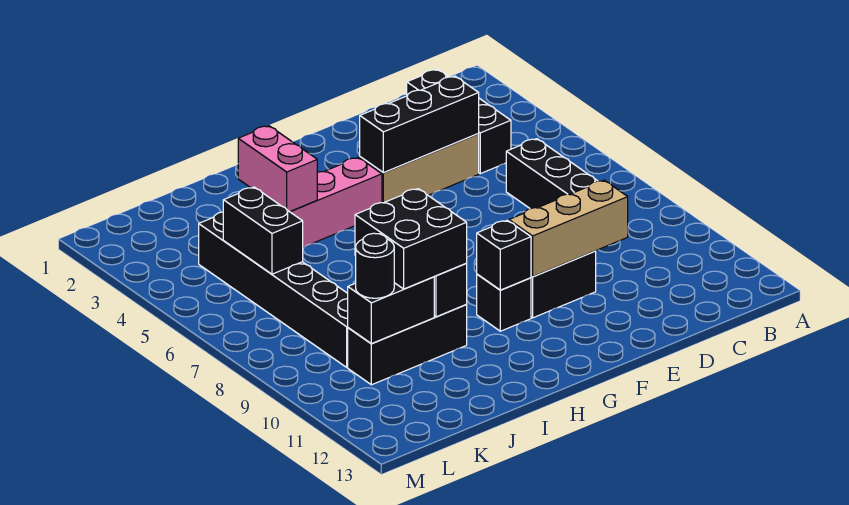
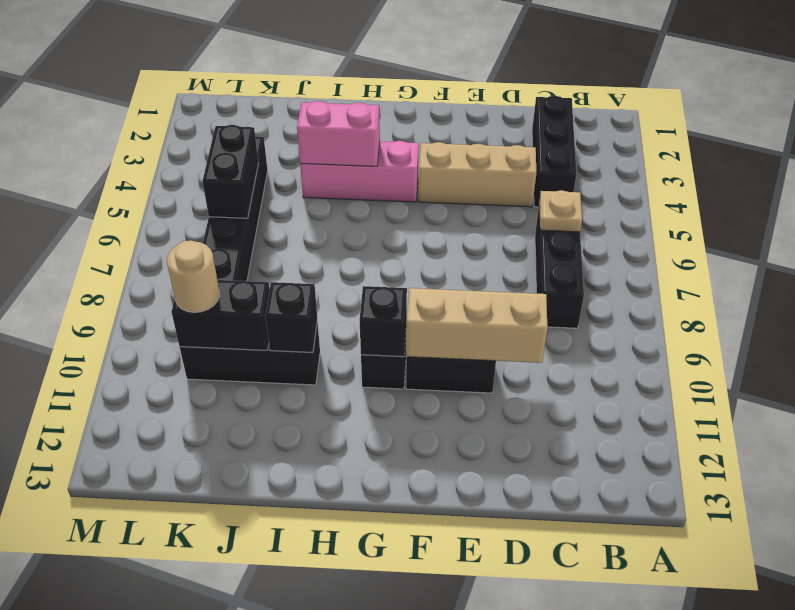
none -> tan plate C6 level 2
black brick D4:F4 level 2 -> none
pink brick I3:I4 level 2 -> pink brick H4:I4 level 2
black brick I9:J10 level 3 -> none
black round brick K10 level 3 -> tan round brick K10 level 3

